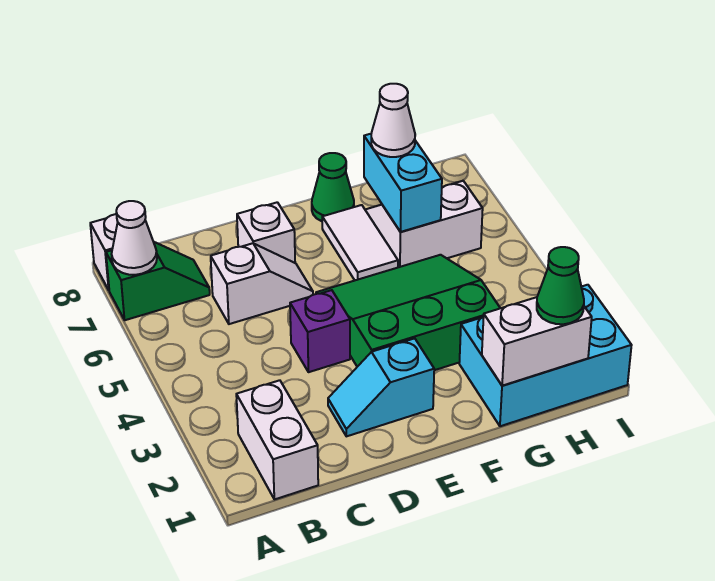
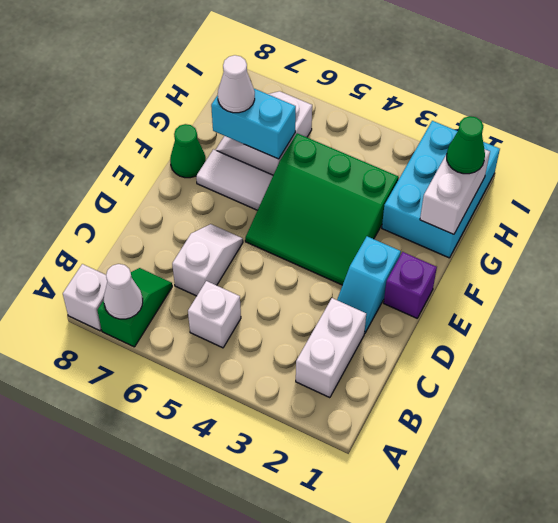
white brick B1:B2 level 1 -> white brick B2:C2 level 1
purple brick D4 level 1 -> purple brick E1 level 1
white brick D7 level 1 -> white brick B5 level 1
green slope E3:G5 level 1 top 3 -> green slope E3:G5 level 1 top G

